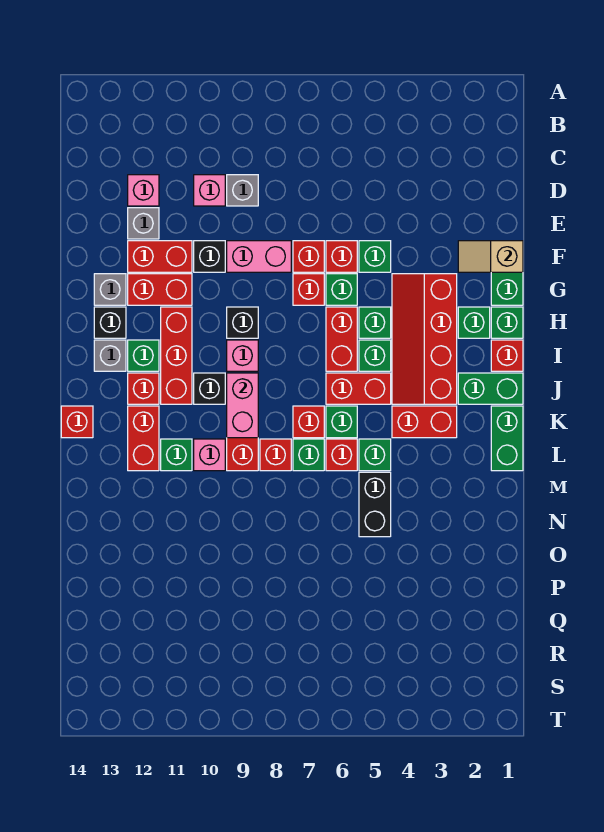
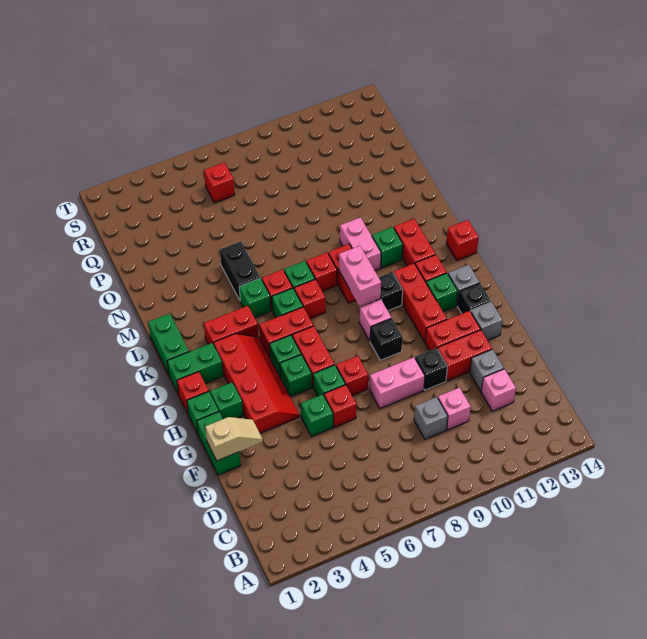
red brick F7 level 1 -> red brick R6 level 1
pink brick L10 level 1 -> pink brick L10:M10 level 1

